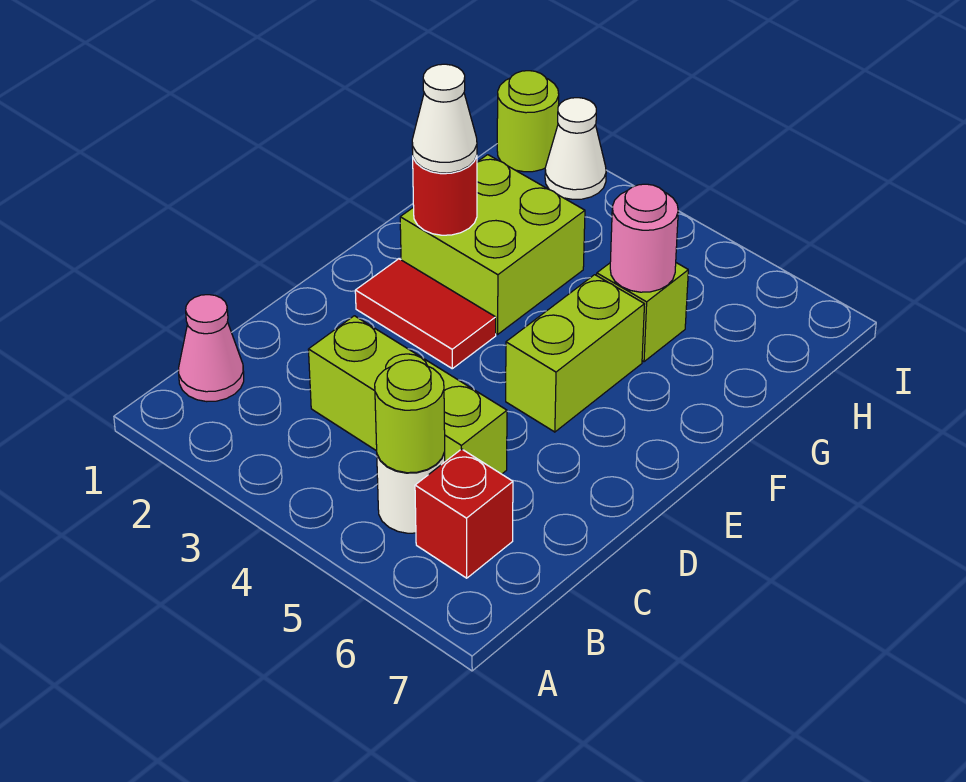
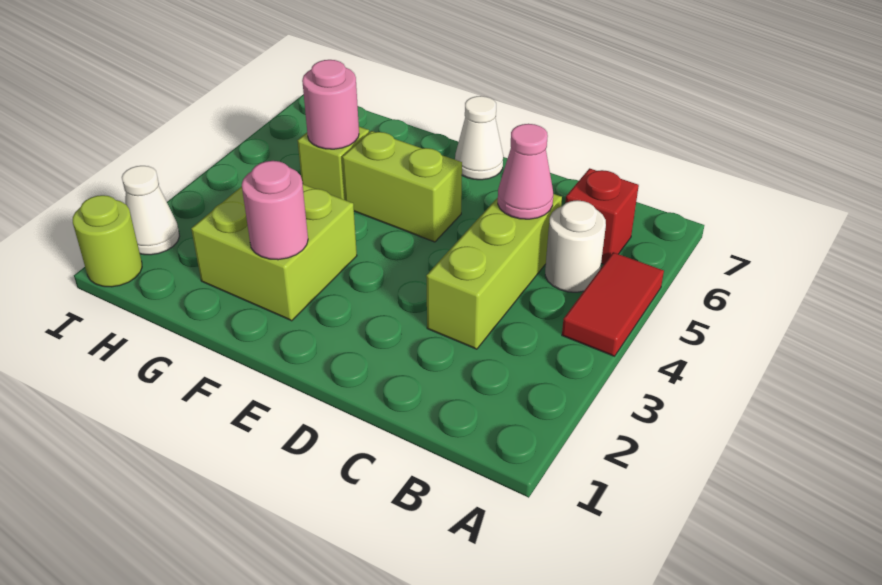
pink cone B1 level 1 -> pink cone C5 level 2
lime round brick B5 level 2 -> none
red tile E2:E3 level 1 -> red tile A4:A5 level 1
red round brick F2 level 2 -> pink round brick F2 level 2
white cone F2 level 3 -> white cone E7 level 1

